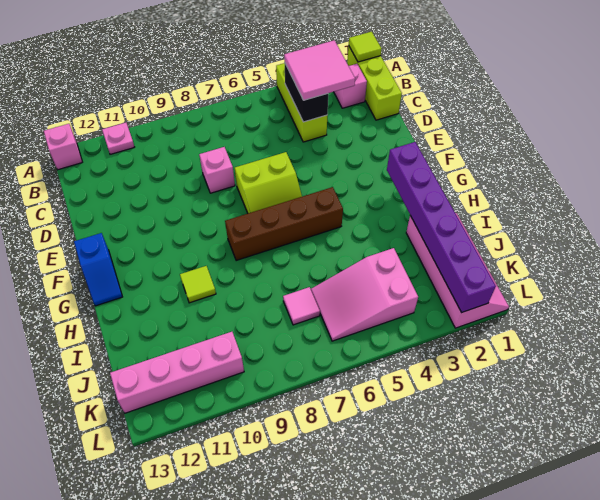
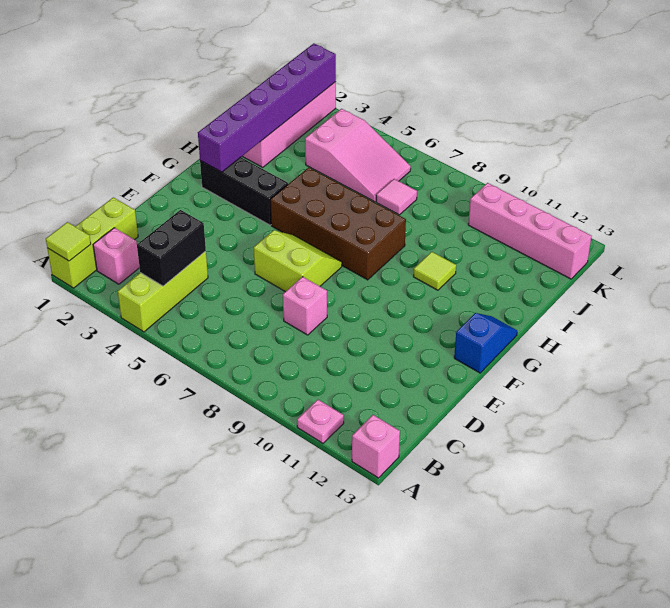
pink tile B3:C4 level 3 -> none
none -> black brick G2:G4 level 1
brown brick G5:G8 level 1 -> brown brick G5:H8 level 1

